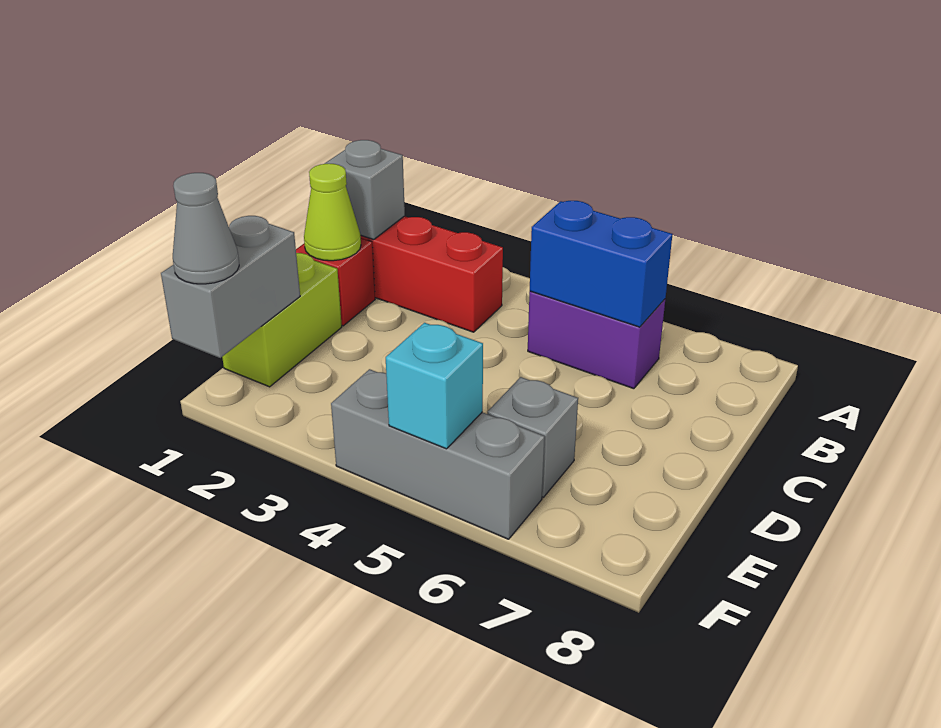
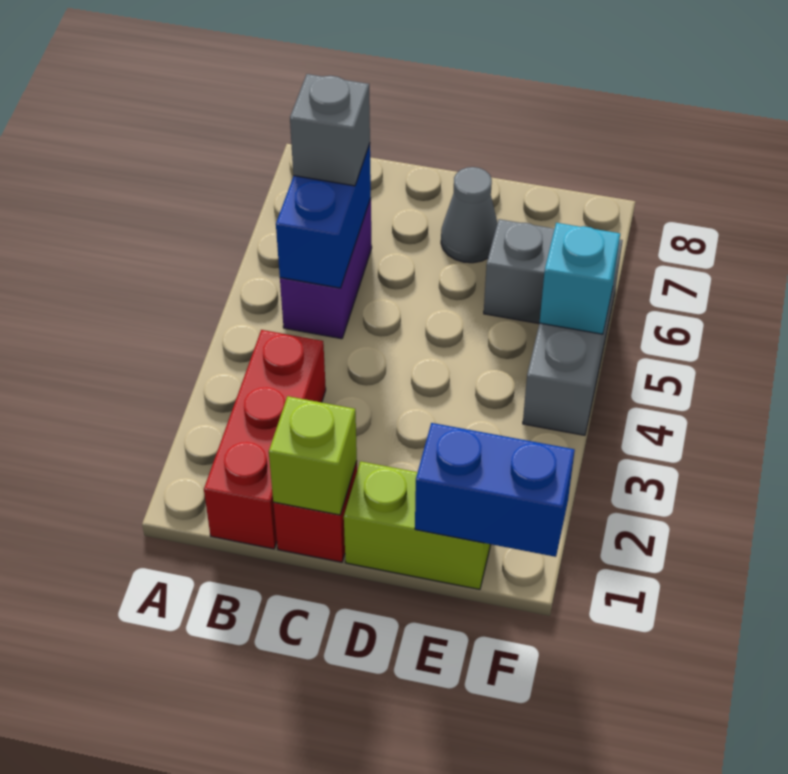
grey brick B1 level 2 -> grey brick B6 level 3
lime cone C1 level 2 -> lime brick C1 level 2
grey brick E1:F1 level 2 -> blue brick E1:F1 level 2
grey cone F1 level 3 -> grey cone D7 level 1

